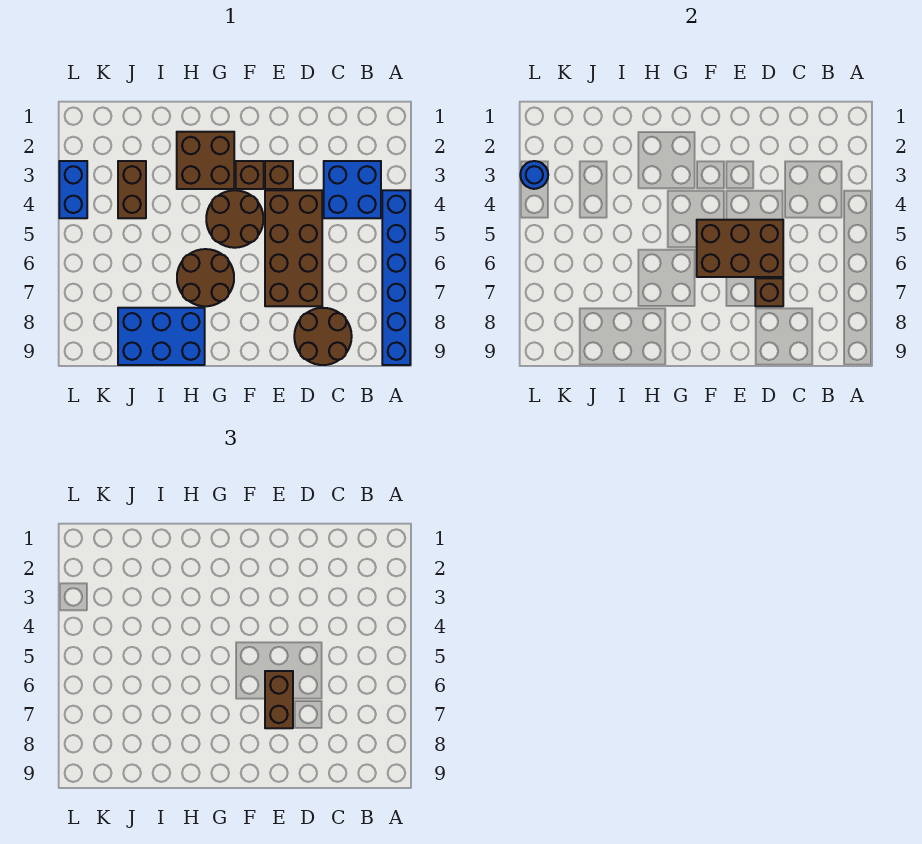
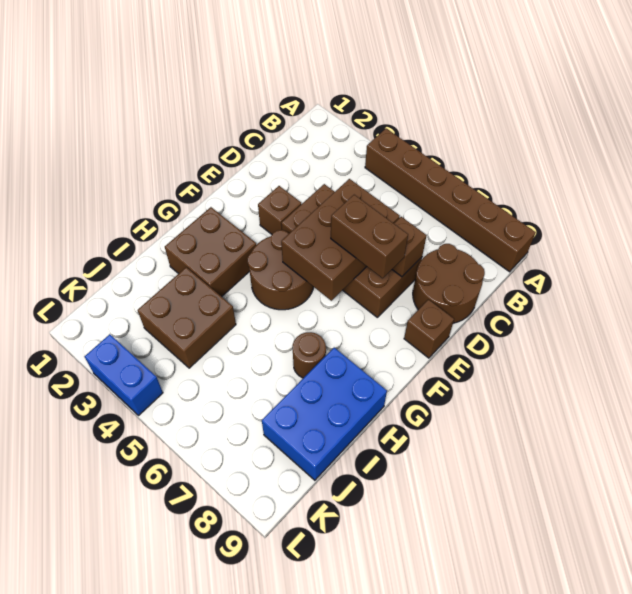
blue brick A4:A9 level 1 -> brown brick A4:A9 level 1
blue brick B3:C4 level 1 -> none
brown brick F3 level 1 -> brown brick E9 level 1
brown round brick G6:H7 level 1 -> brown round brick H7 level 1
brown brick J3:J4 level 1 -> brown brick I3:J4 level 1
blue round brick L3 level 2 -> none

